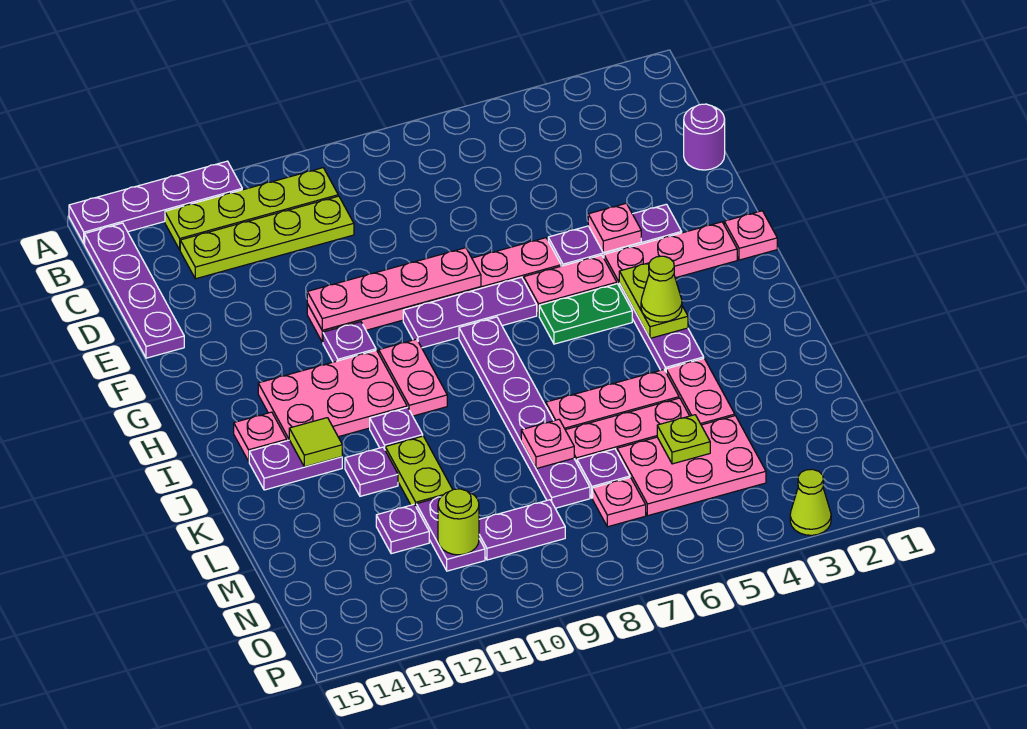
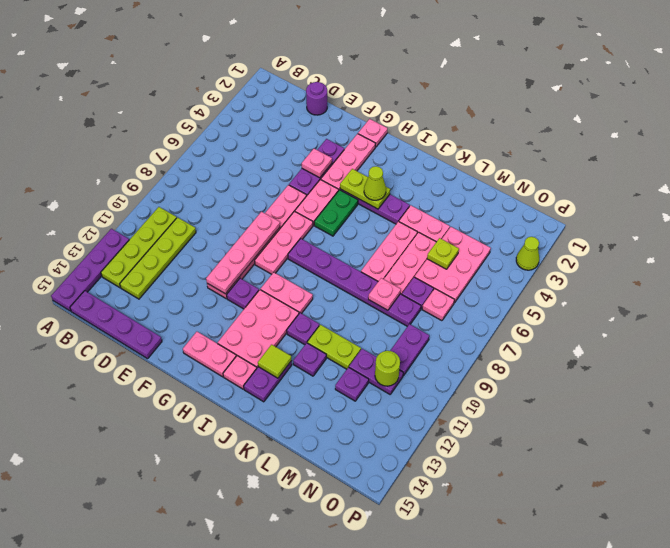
purple plate G7:G9 level 1 -> pink plate G7:G9 level 1
none -> pink plate G14:H14 level 1

